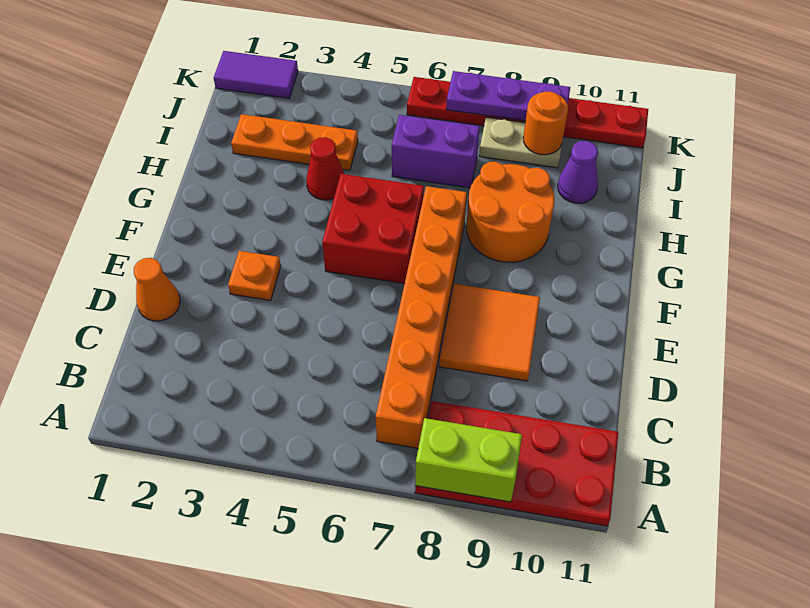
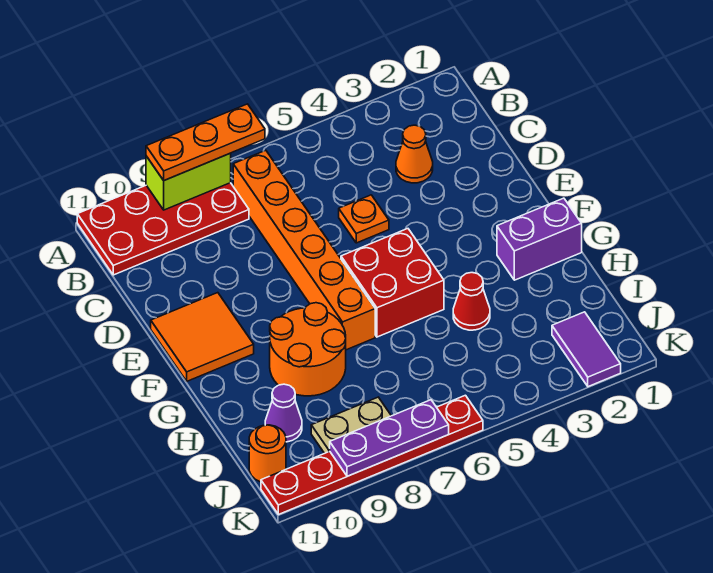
orange cone D1 level 1 -> orange cone C3 level 1
orange tile D8:E9 level 1 -> orange tile E10:F11 level 1
orange plate E3 level 1 -> orange plate D5 level 1
orange plate I2:I4 level 1 -> orange plate A7:A9 level 3
purple brick I6:I7 level 1 -> purple brick G1:G2 level 1
orange round brick J9 level 2 -> orange round brick J11 level 1
purple tile K1:K2 level 1 -> purple tile J2:K2 level 1

